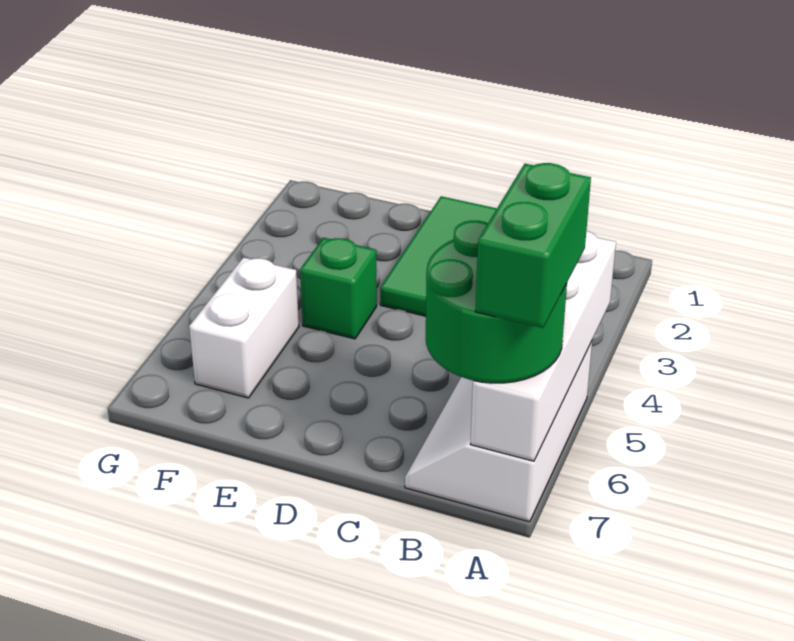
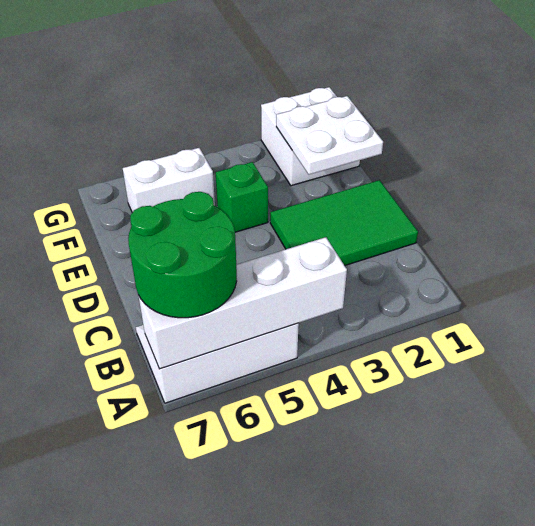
green brick A6:A7 level 4 -> none
none -> white plate E1:F2 level 2
none -> white brick F1:G2 level 1

